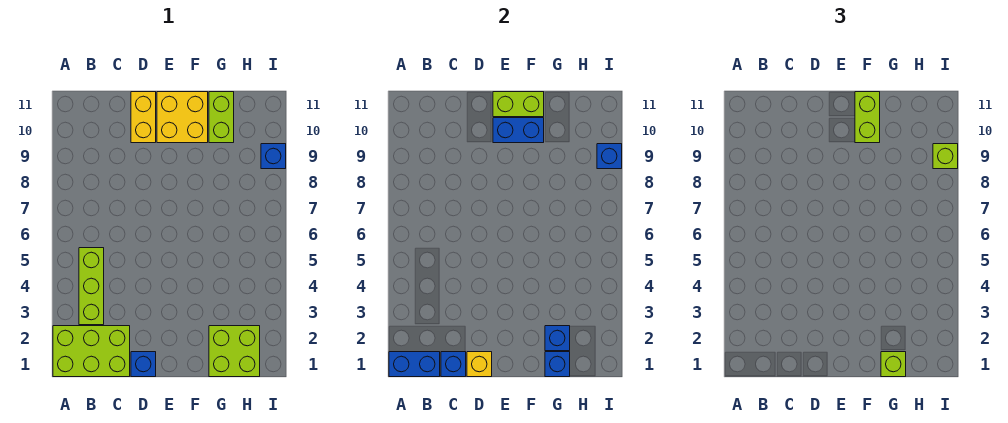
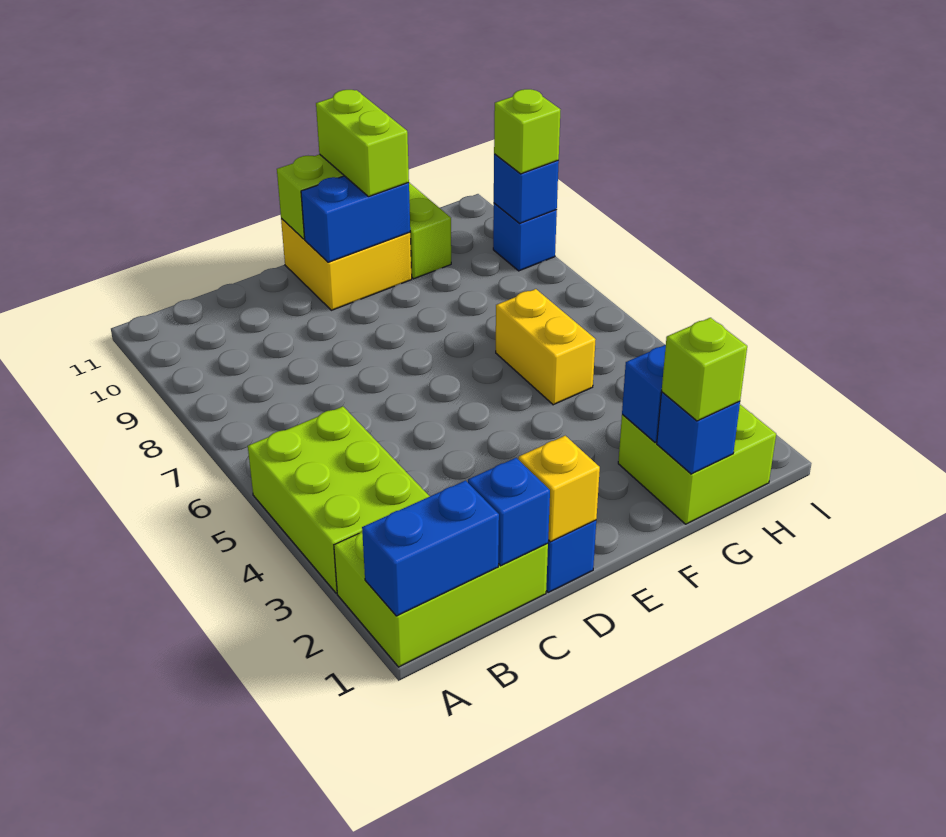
lime brick B3:B5 level 1 -> lime brick A3:B5 level 1
yellow brick D10:D11 level 1 -> yellow brick G5:G6 level 1

